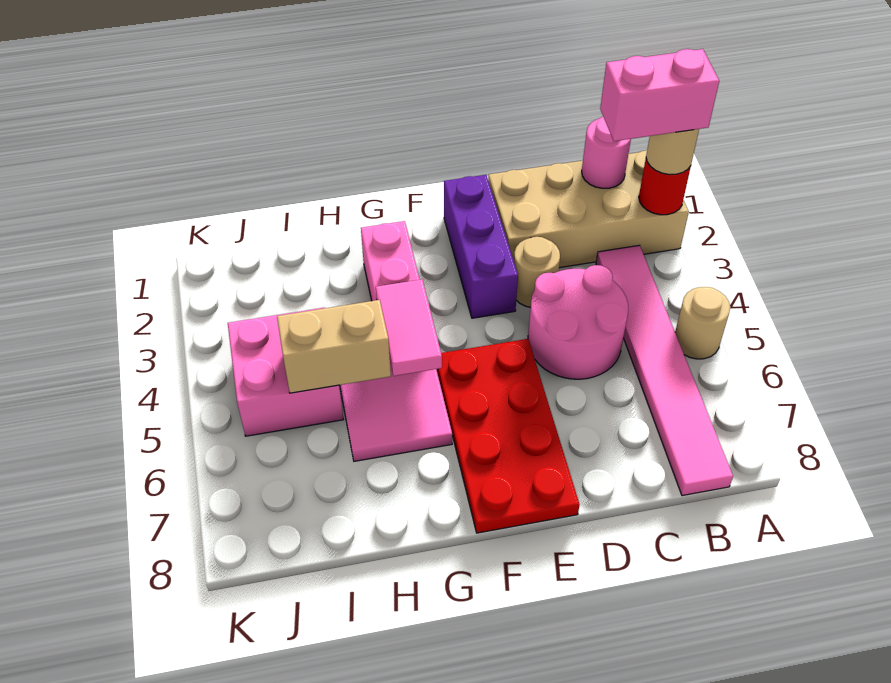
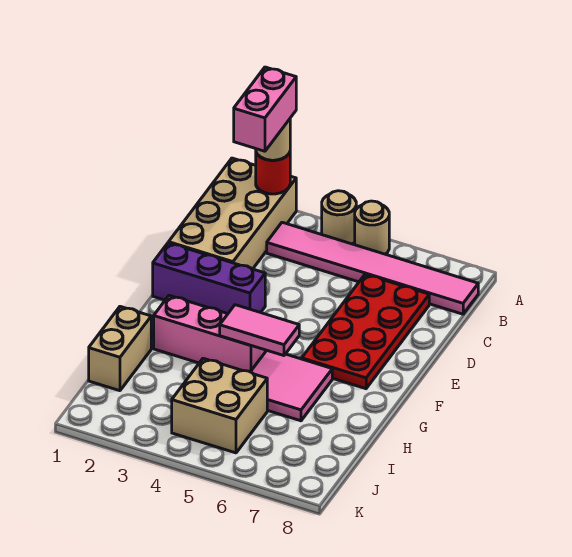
pink round brick B1 level 2 -> none
pink round brick C4:D5 level 1 -> none
tan round brick D3 level 1 -> tan round brick A4 level 1
red plate E5:F8 level 1 -> red plate C6:F7 level 1
tan brick H5:I5 level 2 -> tan brick H1:I1 level 1
pink brick I4:J5 level 1 -> tan brick I4:J5 level 1

